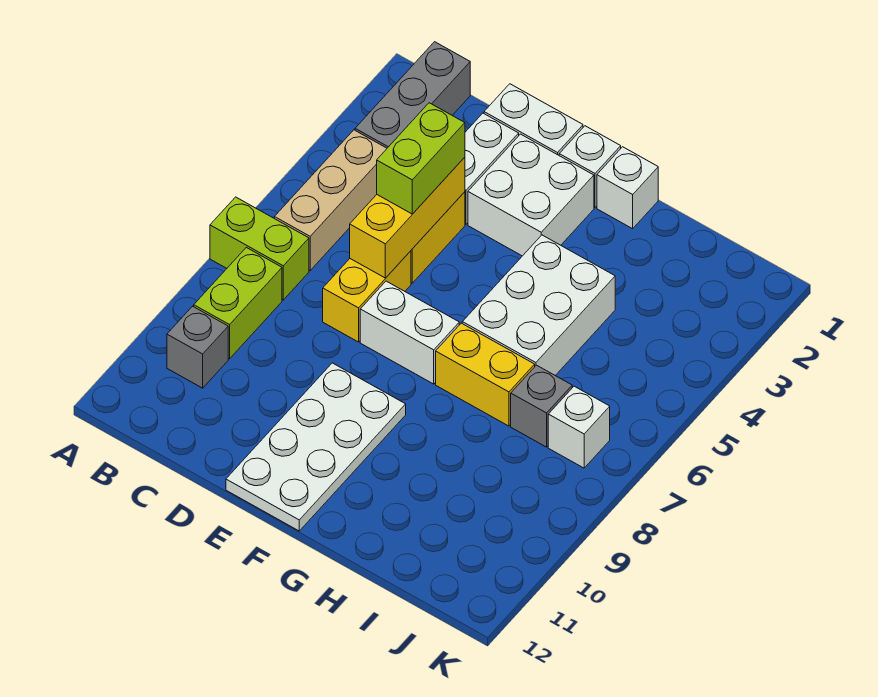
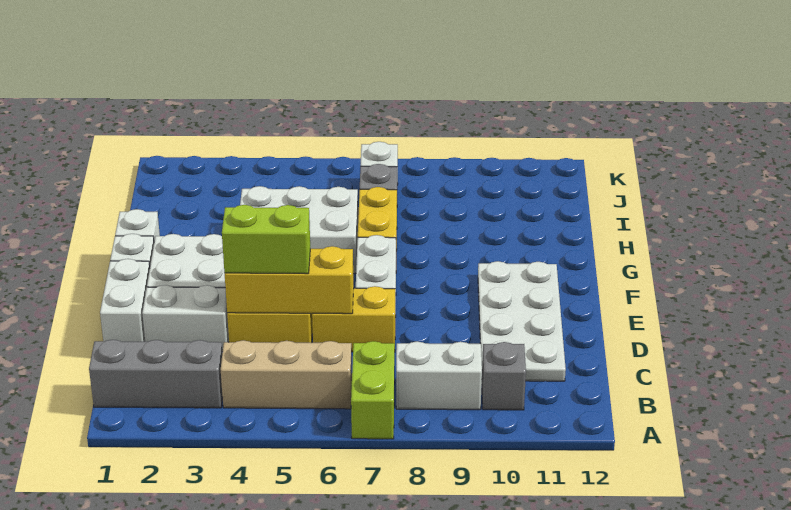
lime brick B8:B9 level 1 -> white brick B8:B9 level 1
white plate E9:F12 level 1 -> white plate C10:F11 level 1

